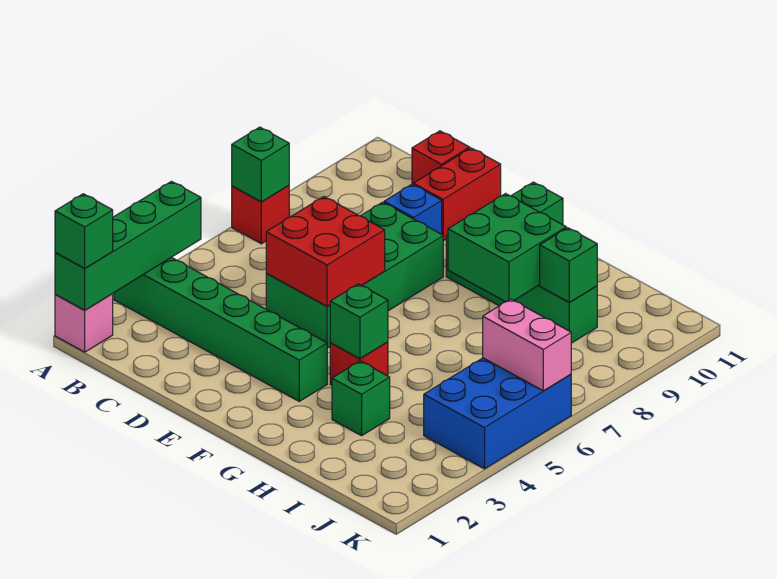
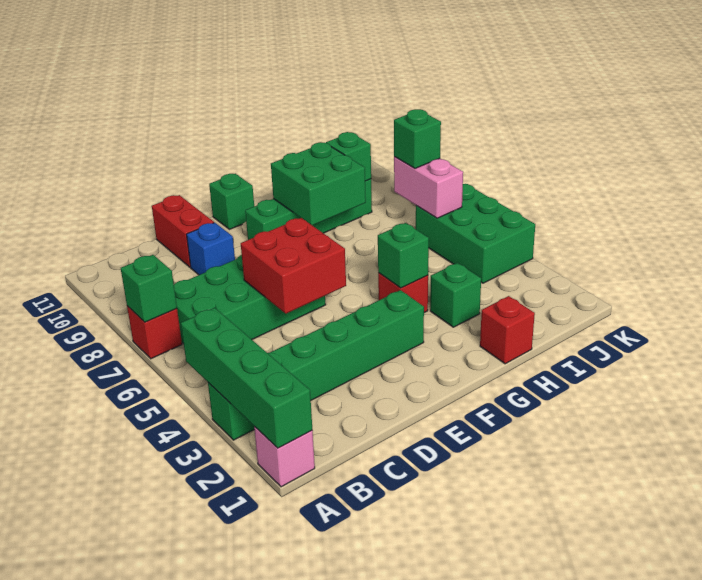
green brick A1 level 3 -> green brick J7 level 3
red brick C11 level 1 -> red brick H1 level 1
green brick D5:E8 level 1 -> green brick B6:E7 level 1
blue brick J4:K6 level 1 -> green brick J4:K6 level 1
pink brick J6:K6 level 2 -> pink brick J6:J7 level 2

